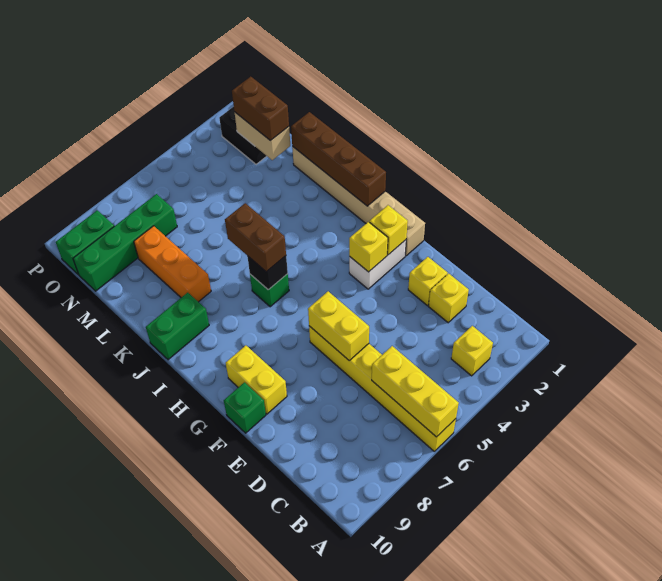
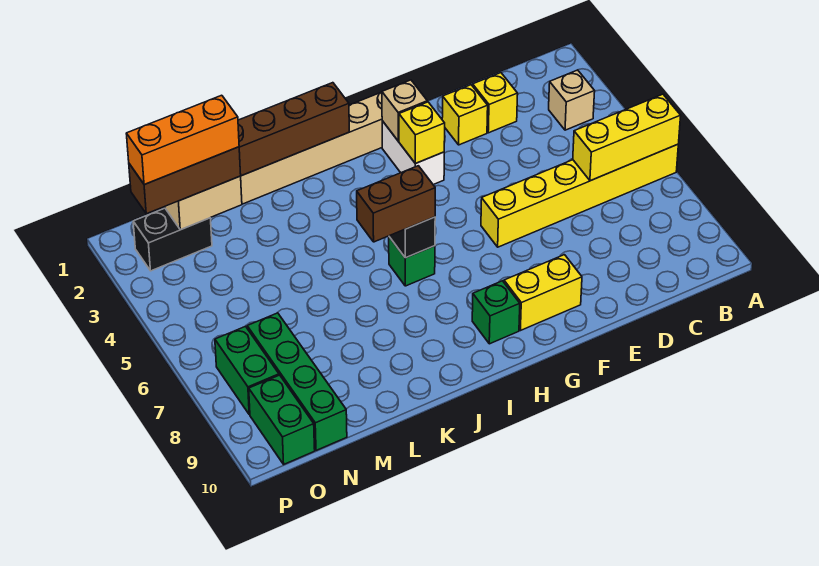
yellow brick B3 level 1 -> tan brick B3 level 1
yellow brick E6:F6 level 2 -> none
green brick F10 level 1 -> green brick H9 level 1
yellow brick G2 level 2 -> tan brick G2 level 2
green brick J9:J10 level 1 -> green brick O7:O8 level 1
orange brick K8:M8 level 1 -> orange brick M2:O2 level 4
brown brick M2:N2 level 3 -> brown brick M2:O2 level 3

